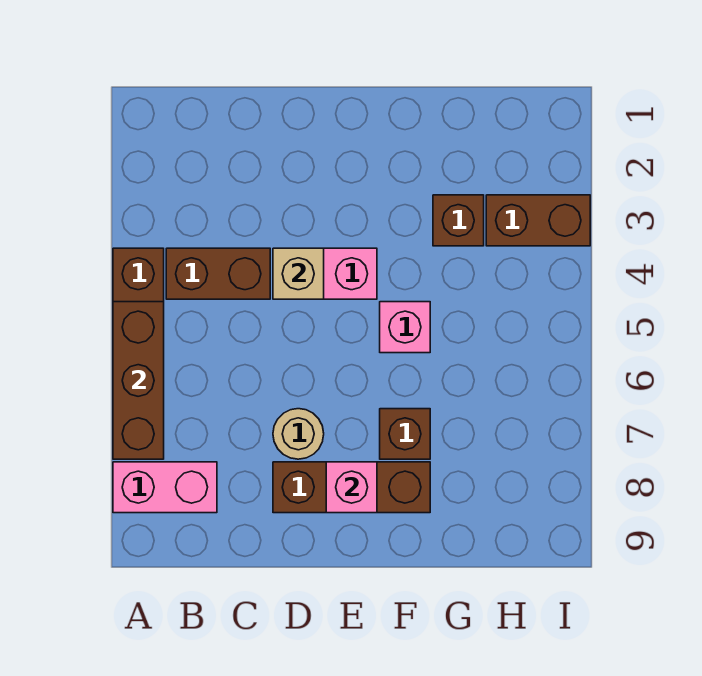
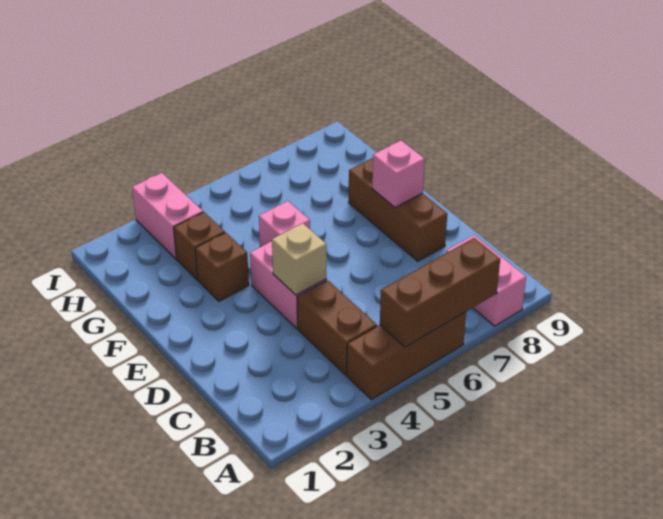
tan round brick D7 level 1 -> none
brown brick F7 level 1 -> brown brick F3 level 1
brown brick H3:I3 level 1 -> pink brick H3:I3 level 1

